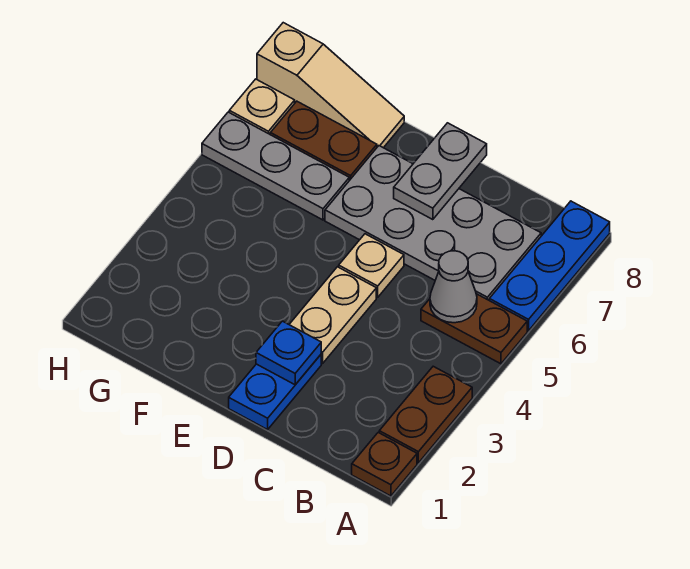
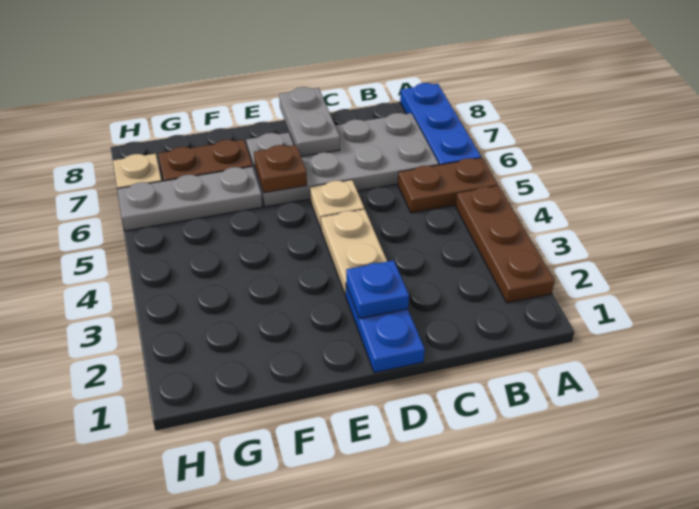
brown plate A1 level 1 -> brown plate E6 level 2
brown plate A2:A3 level 1 -> brown plate A2:A4 level 1
grey cone B5 level 2 -> none
tan slope F8:H8 level 1 top H -> none

